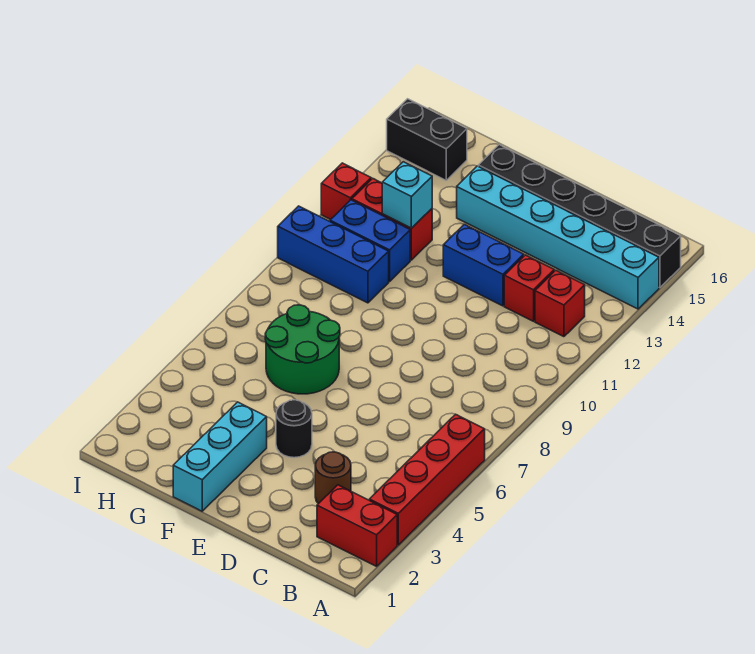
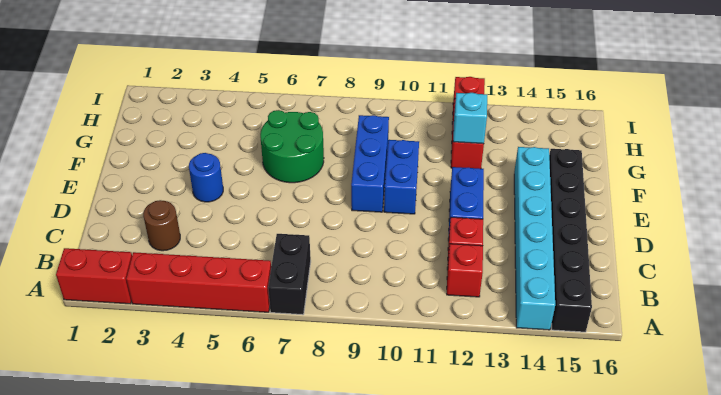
red brick A2:B2 level 1 -> red brick A1:A2 level 1
black round brick E4 level 1 -> blue round brick E4 level 1
cyan brick F1:F3 level 1 -> none
blue brick G10:I10 level 1 -> blue brick E9:G9 level 1
blue brick G11:H11 level 1 -> blue brick E10:F10 level 1
black brick H15:I15 level 1 -> black brick A7:B7 level 1

